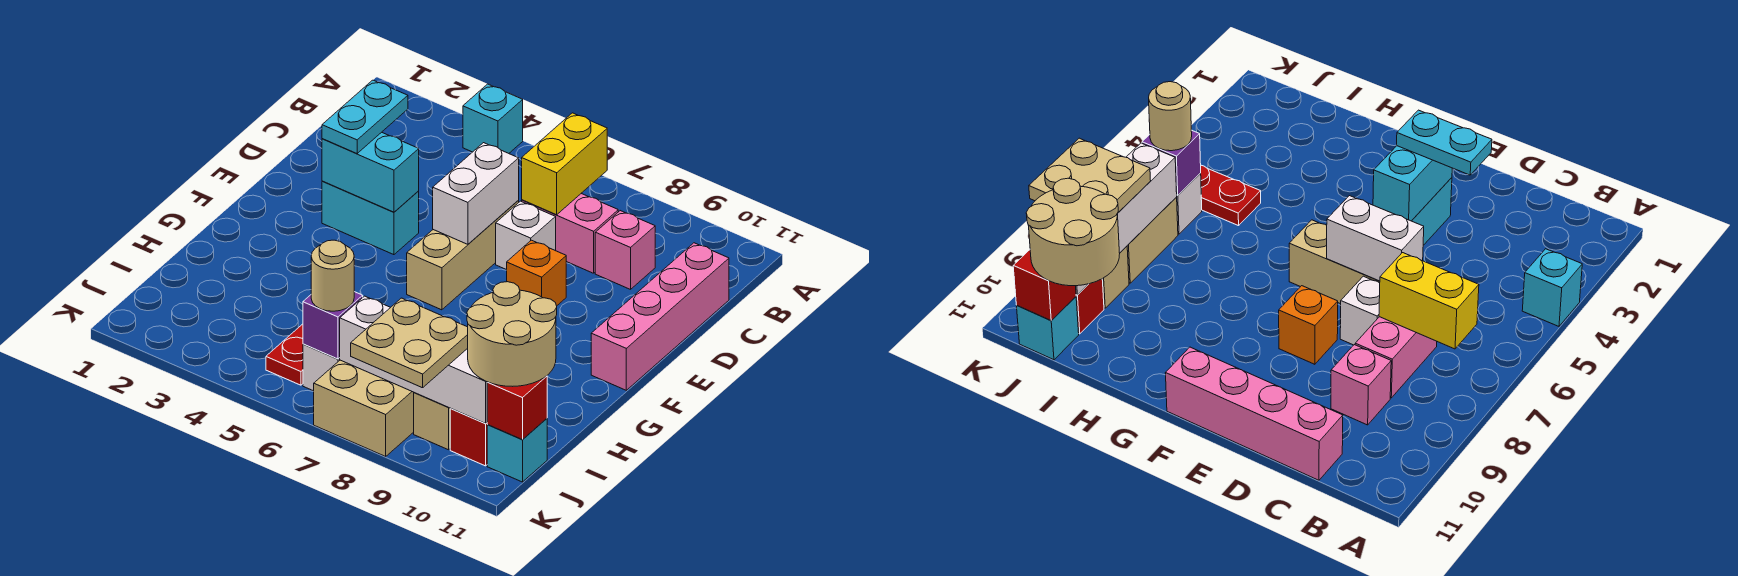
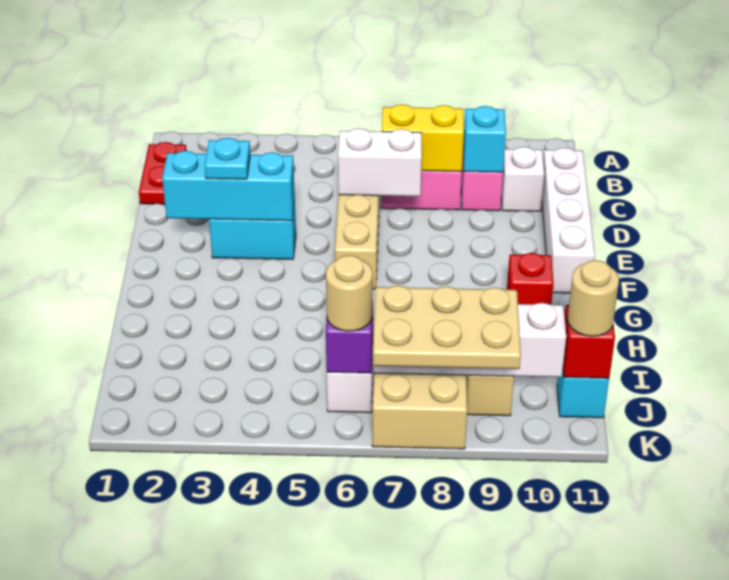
cyan brick A4 level 1 -> cyan brick C9 level 2
yellow brick B7:C7 level 2 -> yellow brick C7:C8 level 2
pink brick C11:F11 level 1 -> white brick C11:F11 level 1
cyan plate D3:E3 level 3 -> cyan plate E3 level 3
white brick D6:E6 level 2 -> white brick D6:D7 level 2
white brick D7 level 1 -> white brick C10 level 1
cyan brick E3:E4 level 2 -> cyan brick E2:E4 level 2
orange brick E8 level 1 -> none
red plate I5:J5 level 1 -> red plate B1:C1 level 1
tan round brick I10:J11 level 3 -> tan round brick J11 level 3
tan plate J8:K9 level 3 -> tan plate J7:K9 level 3
red brick J10 level 1 -> red brick G10 level 1

